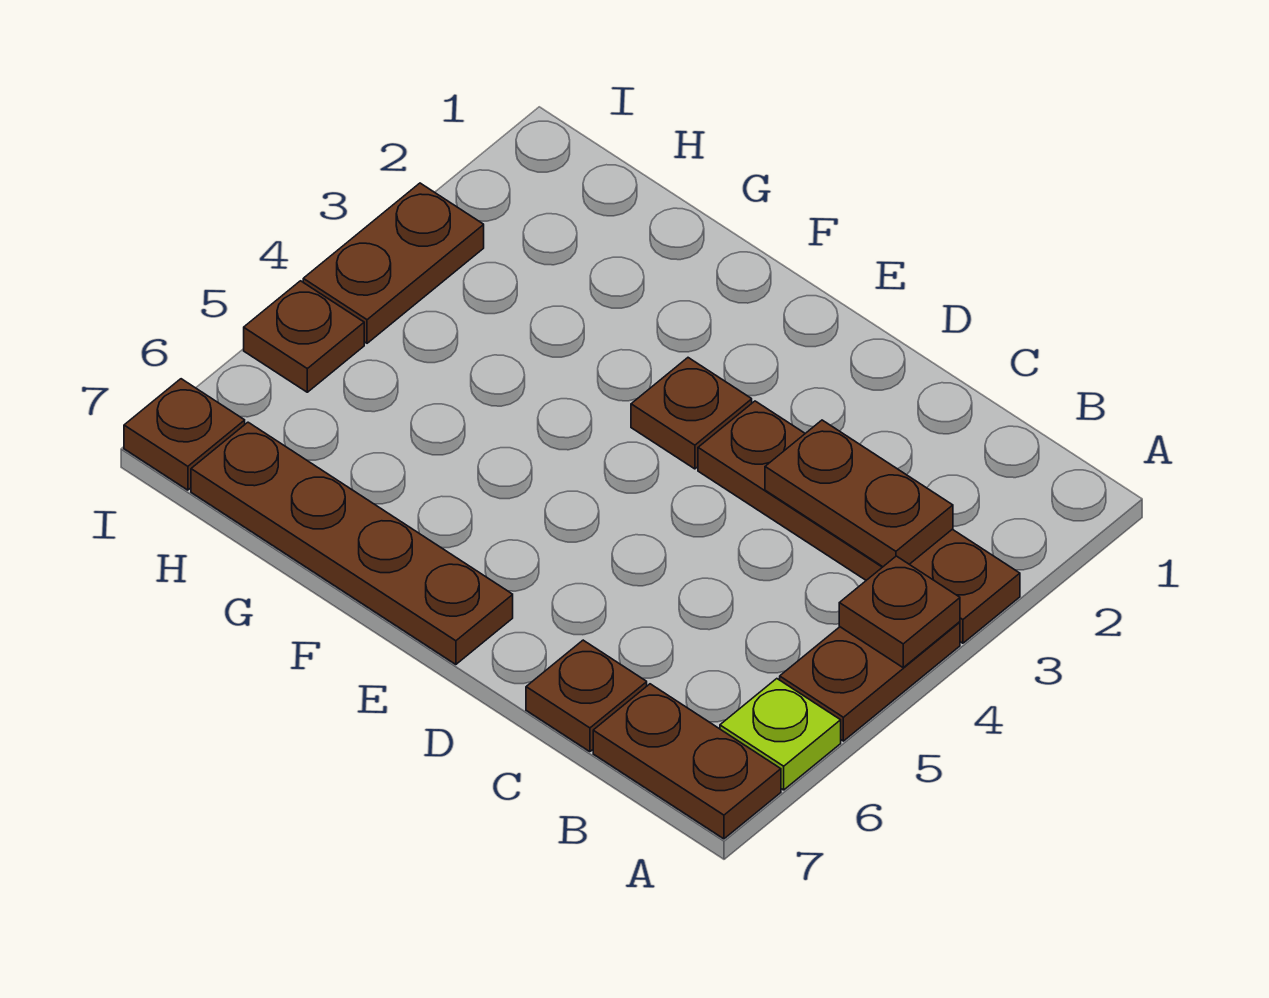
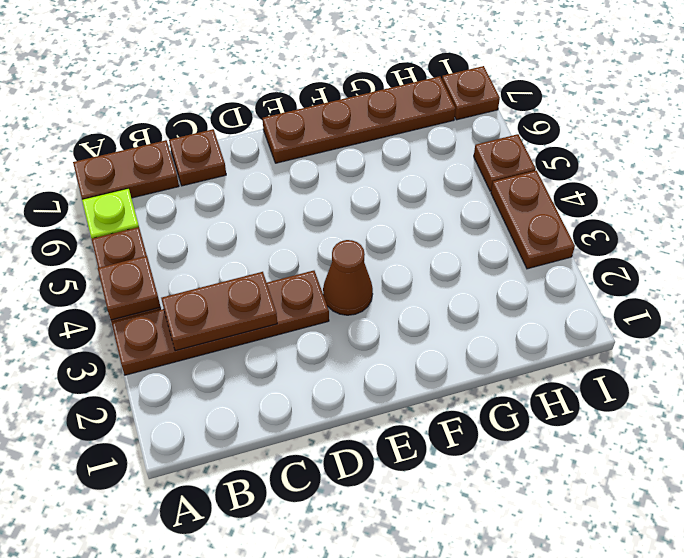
brown plate E3 level 1 -> brown cone E3 level 1

